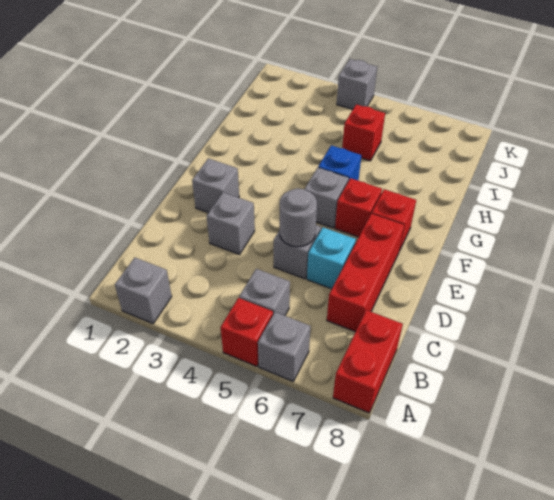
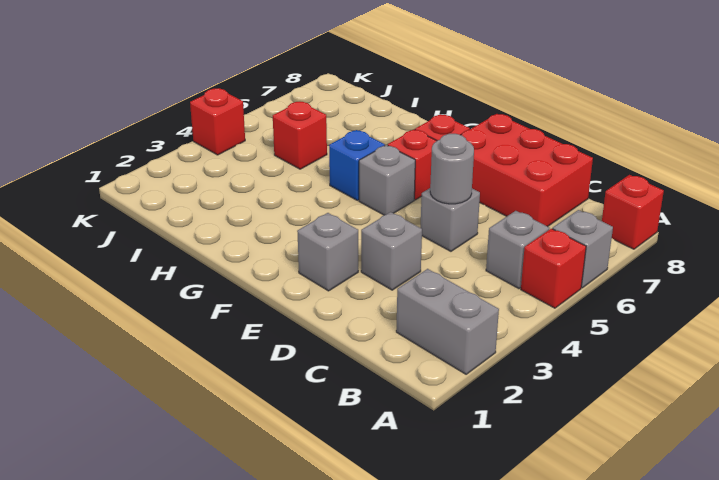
grey brick A2 level 1 -> grey brick A2:B2 level 1
red brick A8:B8 level 1 -> red brick A8 level 1
red brick C7:E7 level 1 -> red brick C7:E8 level 1
cyan brick D6 level 1 -> none
grey brick K4 level 1 -> red brick K4 level 1

